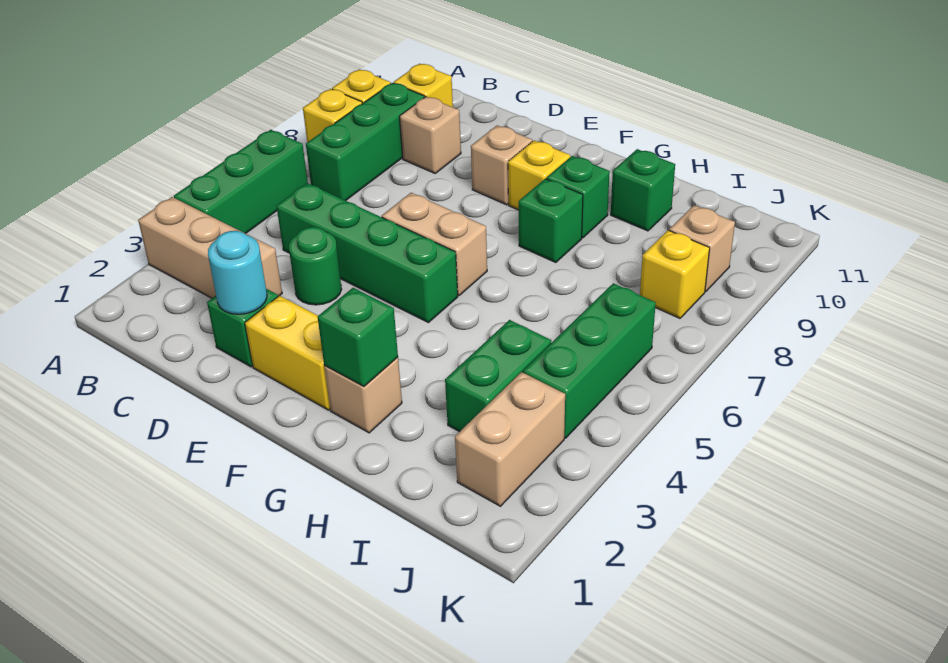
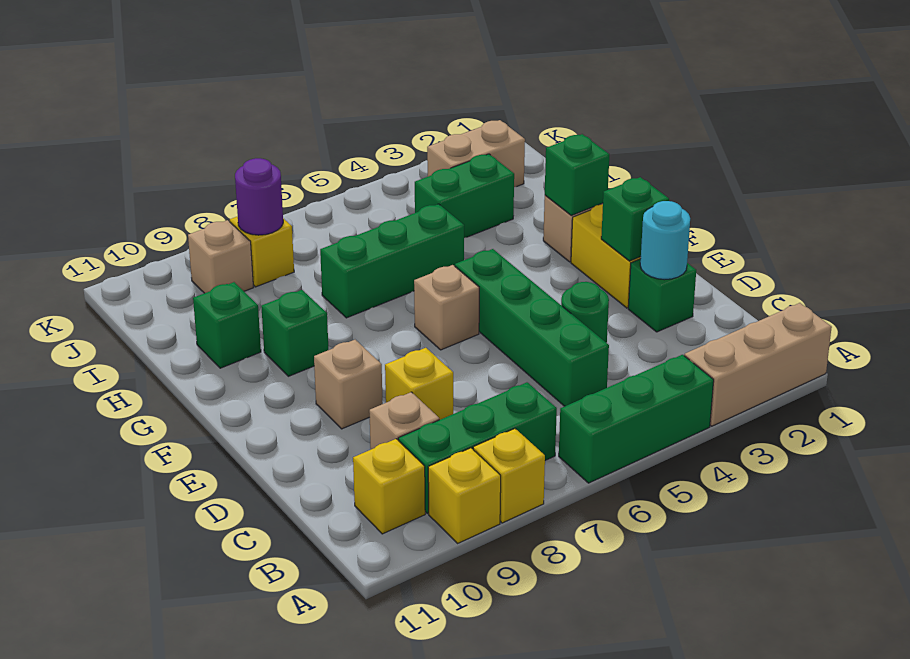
tan brick A3:C3 level 1 -> tan brick A1:A3 level 1
tan brick E6:F6 level 1 -> tan brick F6 level 1
yellow brick F9 level 1 -> yellow brick D8 level 1
green brick G8 level 1 -> green brick E2 level 2
green brick J4:J6 level 1 -> green brick H5:H7 level 1
none -> purple round brick J8 level 2

